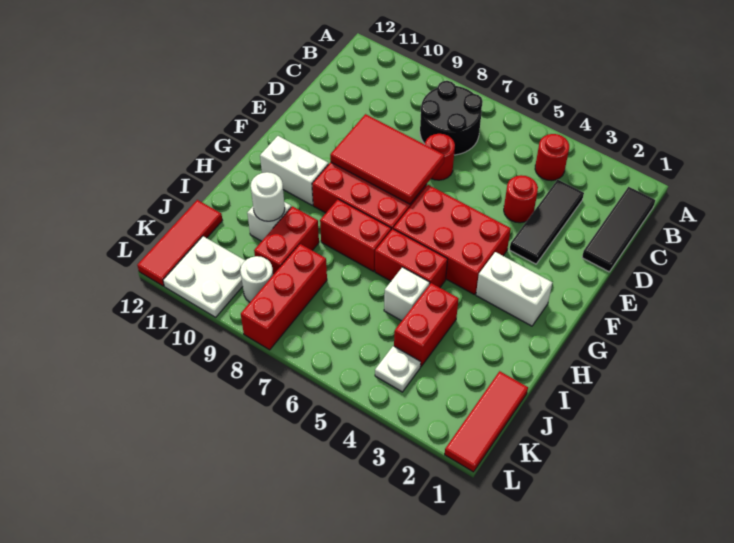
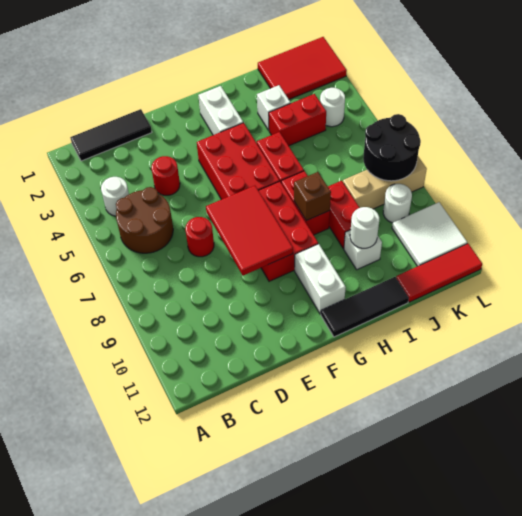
red round brick B4 level 1 -> white round brick B4 level 1
none -> brown round brick B5:C6 level 1
black round brick B7:C8 level 1 -> black round brick K7:L8 level 2
black tile C3:E3 level 1 -> black tile G12:I12 level 1
none -> brown brick H8 level 2
white brick I5 level 1 -> white brick I3 level 1
red brick I9:J9 level 1 -> red brick I8:I9 level 1
red tile J1:L1 level 1 -> red tile J1:L2 level 1
red brick J8:L8 level 1 -> tan brick J8:L8 level 1
white plate K4 level 1 -> white round brick K4 level 1
white plate K10:L11 level 1 -> white tile K10:L11 level 1

